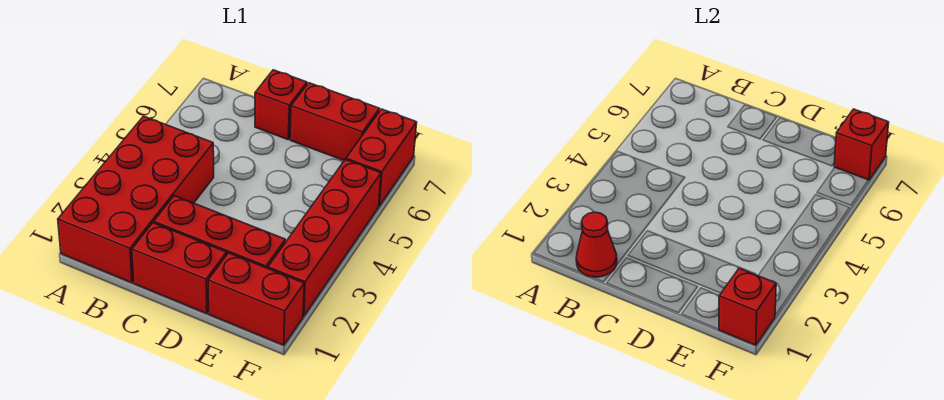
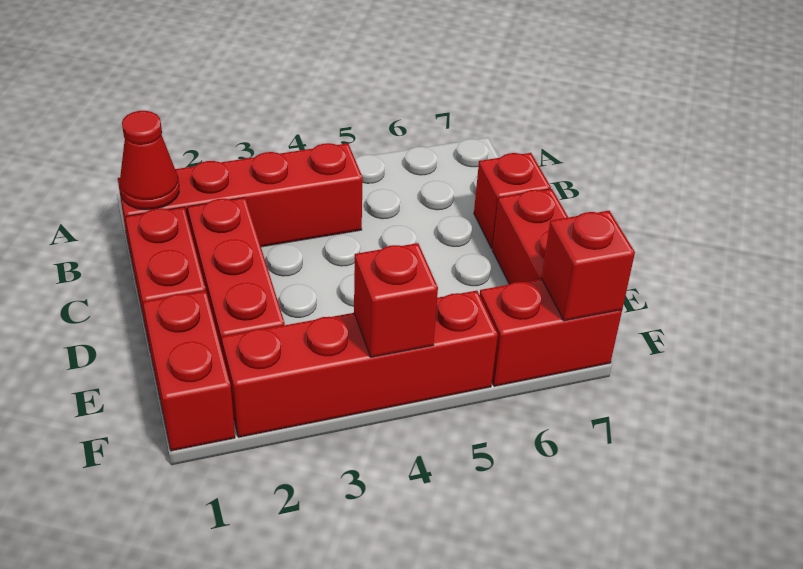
red brick A1:B4 level 1 -> red brick B1:B4 level 1
red brick F1 level 2 -> red brick F4 level 2

